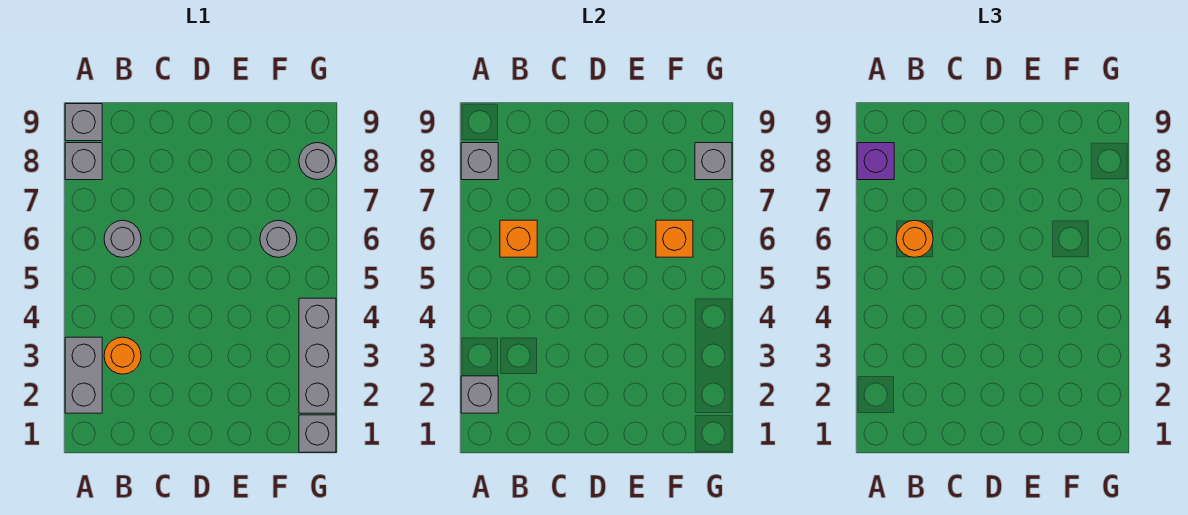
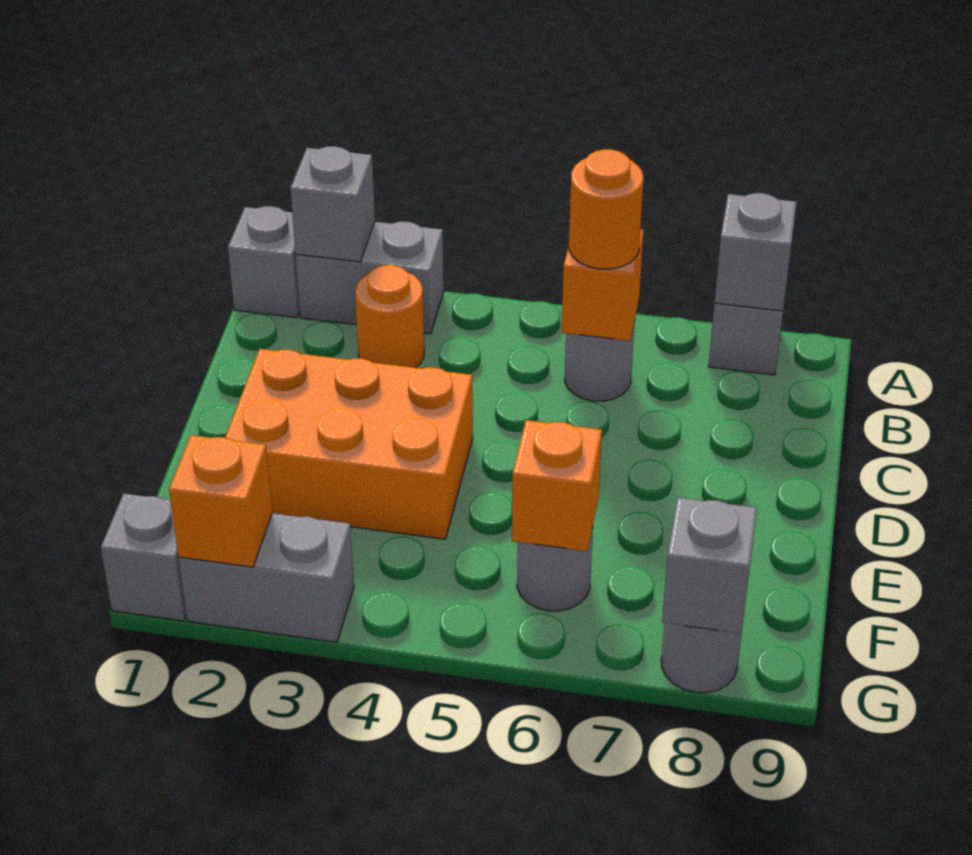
purple brick A8 level 3 -> none
grey brick A9 level 1 -> grey brick A1 level 1
none -> orange brick D2:E4 level 1
grey brick G2:G4 level 1 -> grey brick G2:G3 level 1
none -> orange brick G2 level 2

